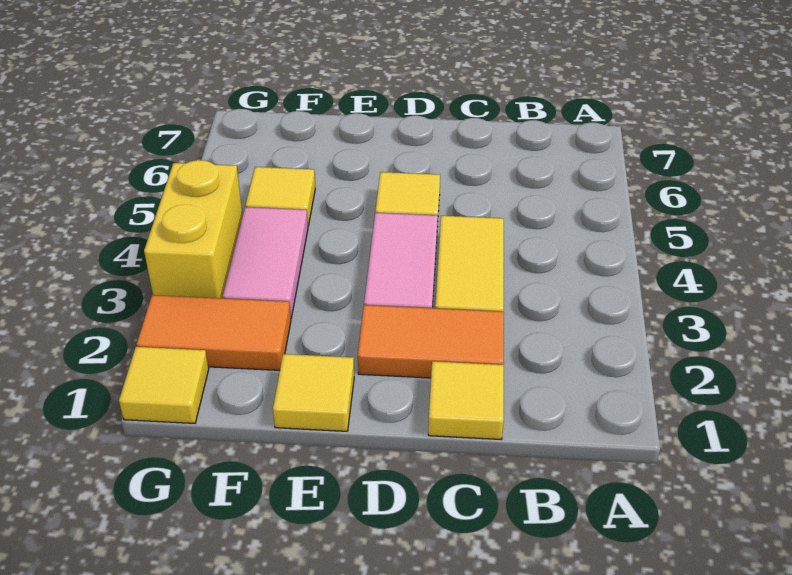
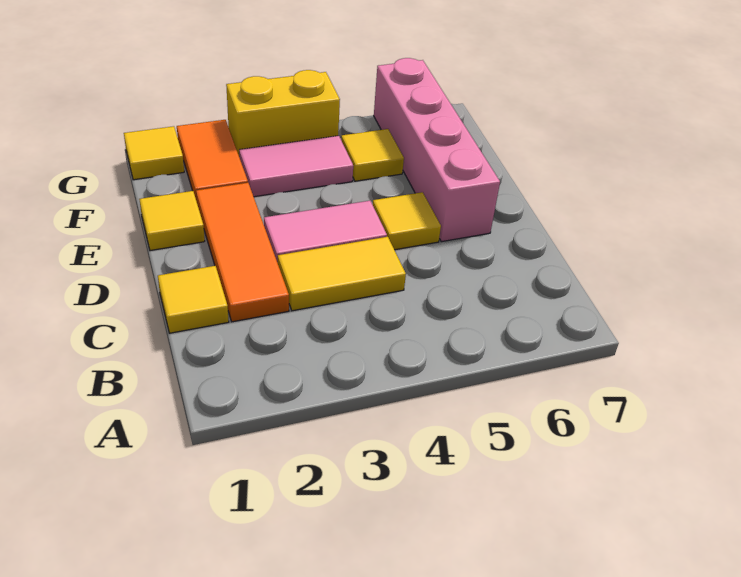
orange tile C2:D2 level 1 -> orange tile C2:E2 level 1
none -> pink brick D6:G6 level 1

